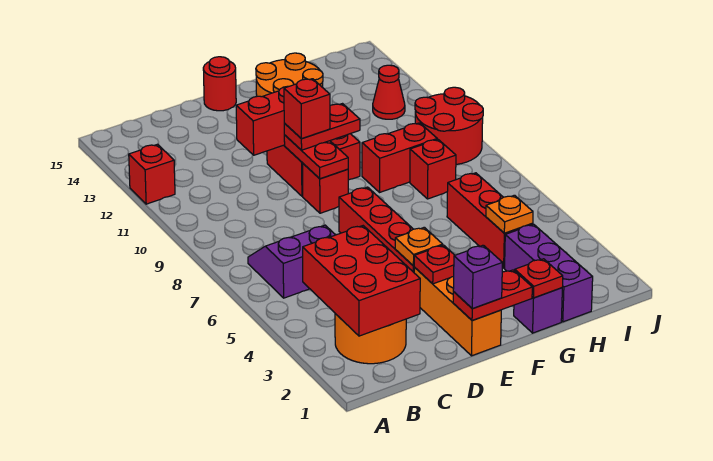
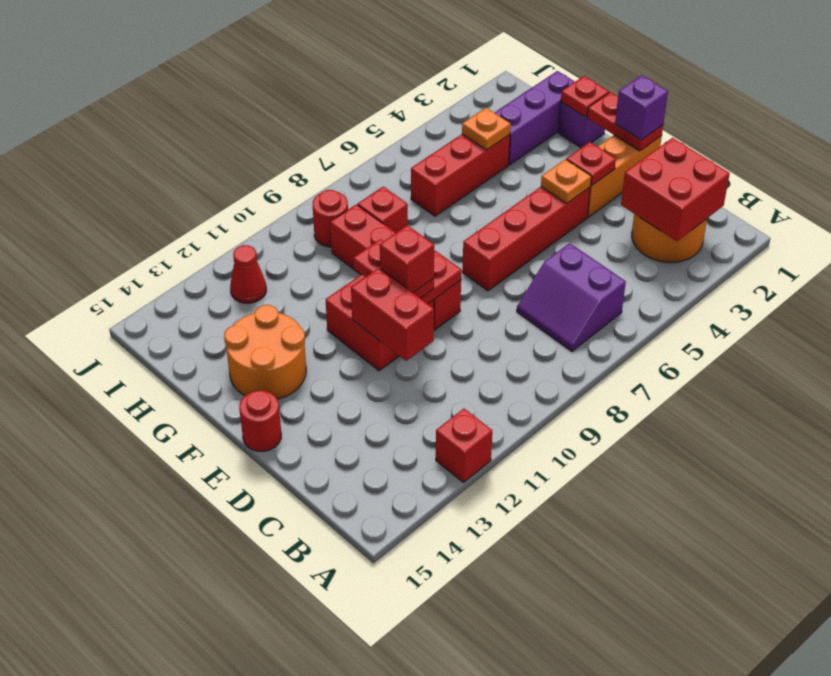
red brick B2:C4 level 2 -> red brick B2:C3 level 2
red round brick I9:J10 level 1 -> red round brick I9 level 1

